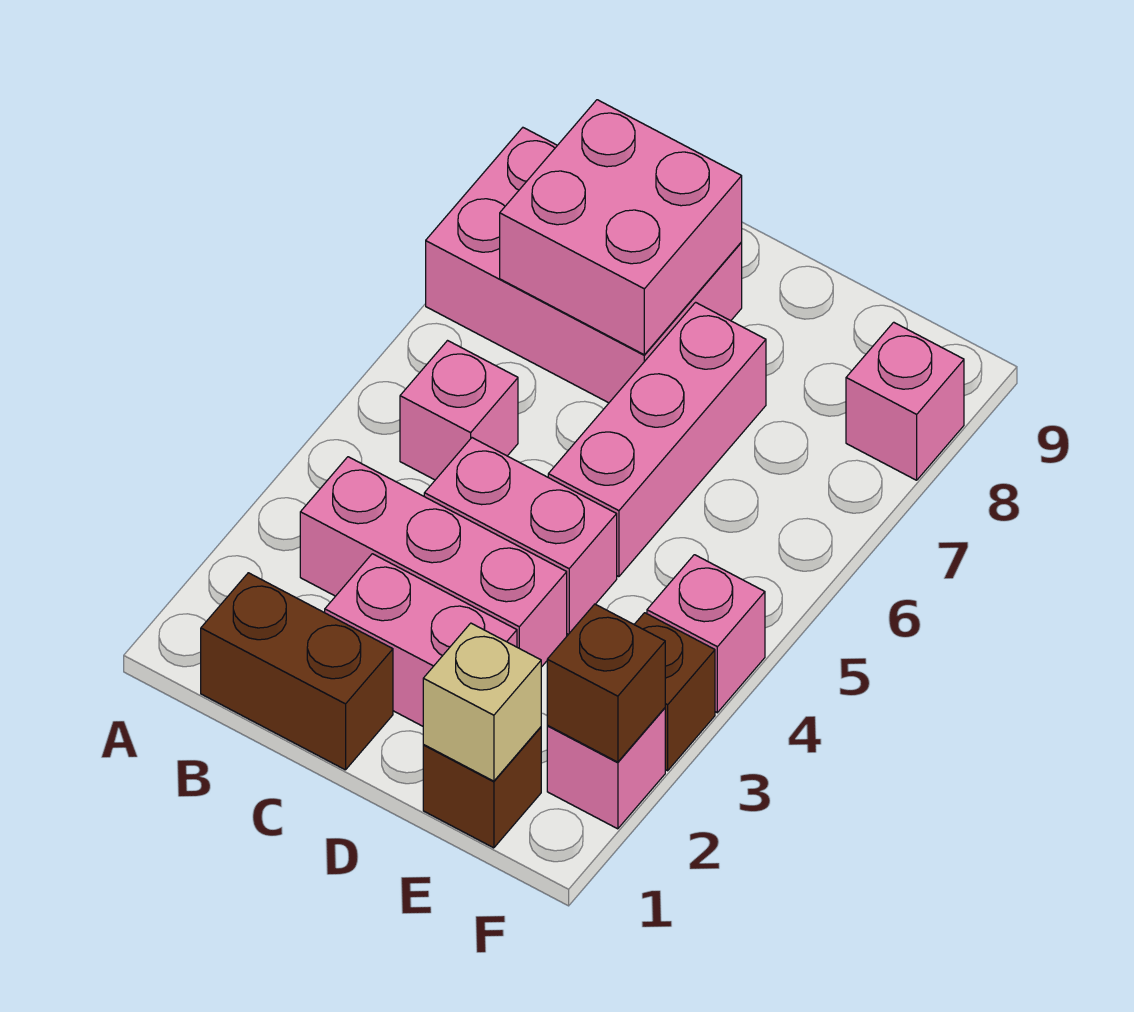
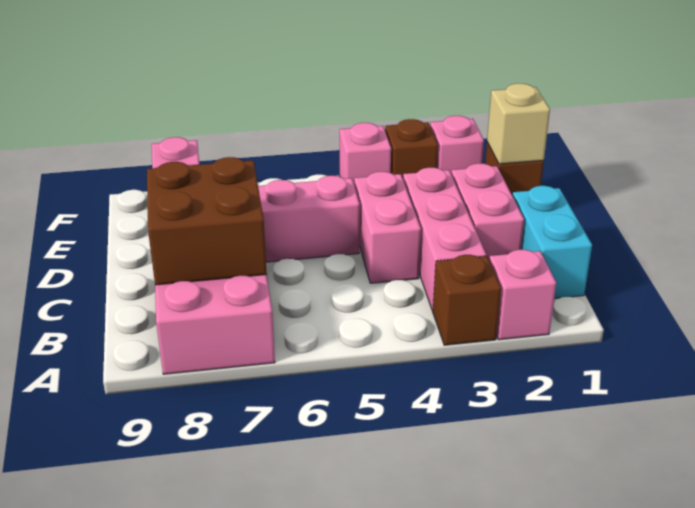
brown brick B1:C1 level 1 -> cyan brick B1:C1 level 1
pink brick B5 level 1 -> pink brick A2 level 1
pink brick B7:C8 level 2 -> brown brick B7:C8 level 2
brown brick F2 level 2 -> brown brick A3 level 1

